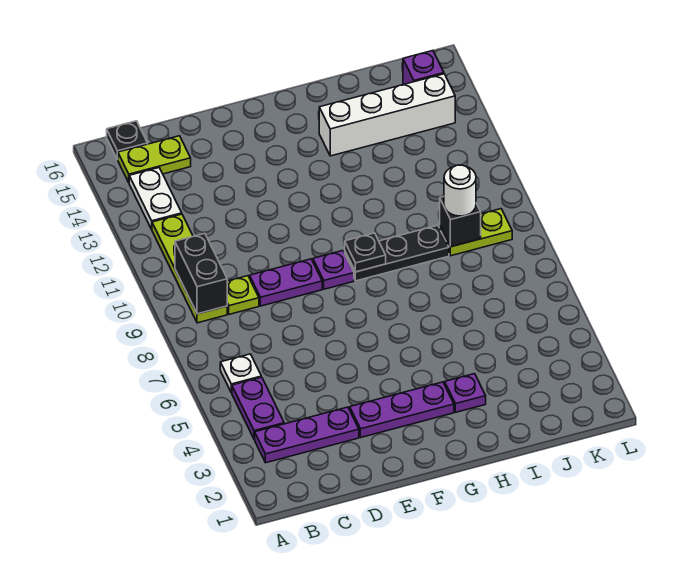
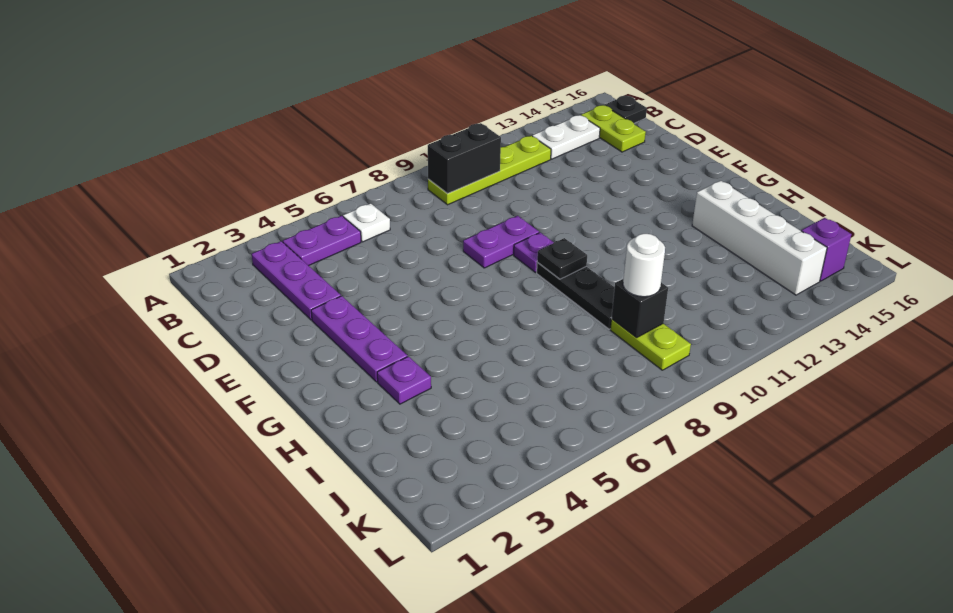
lime plate C9 level 1 -> none
purple plate D9:E9 level 1 -> purple plate E8:E9 level 1

